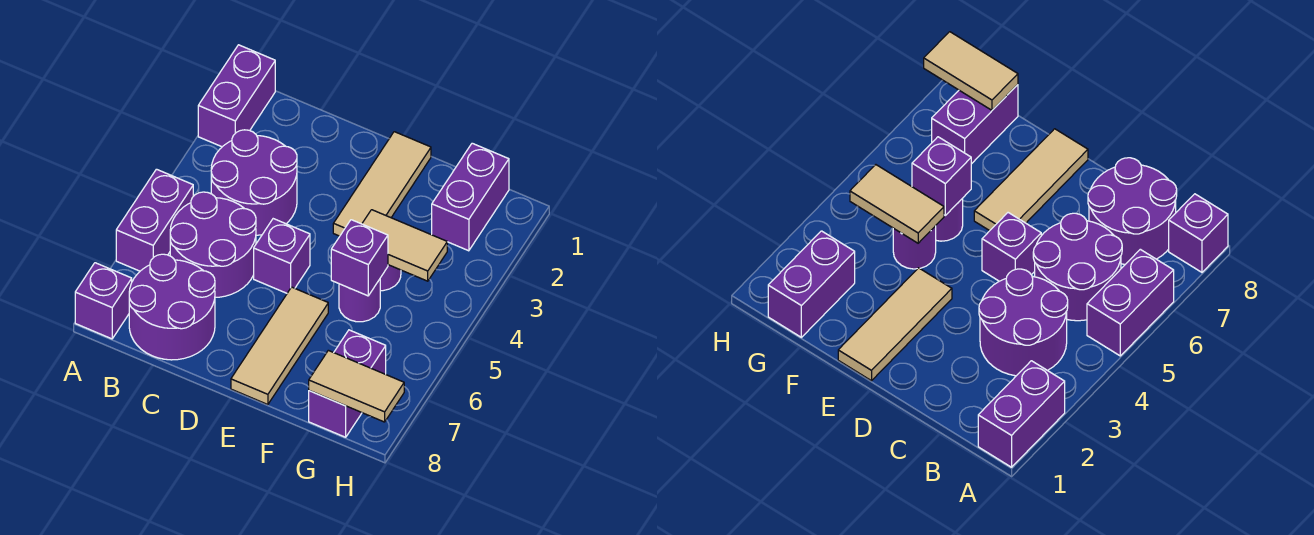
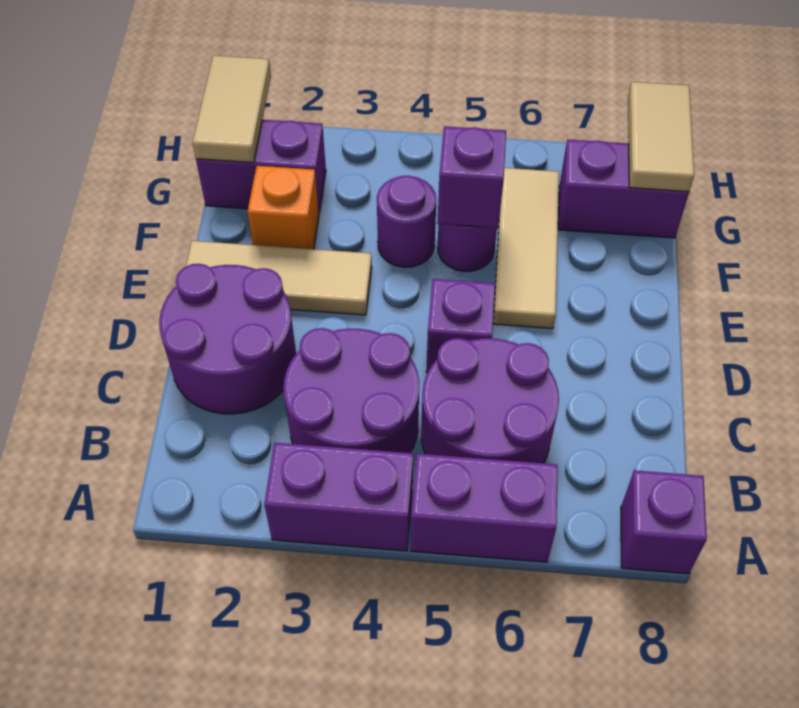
purple brick A1:A2 level 1 -> purple brick A3:A4 level 1
purple round brick B7:C8 level 1 -> purple round brick C1:D2 level 1
tan tile E6:E8 level 1 -> tan tile E6:G6 level 1
none -> orange brick F2 level 1
tan tile F4:G4 level 2 -> tan tile G1:H1 level 2

